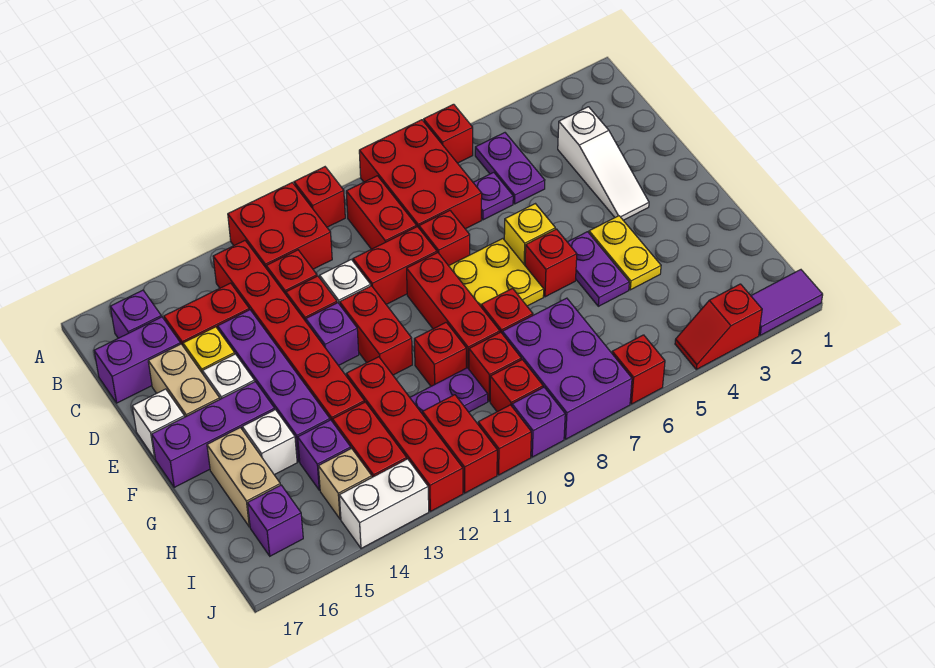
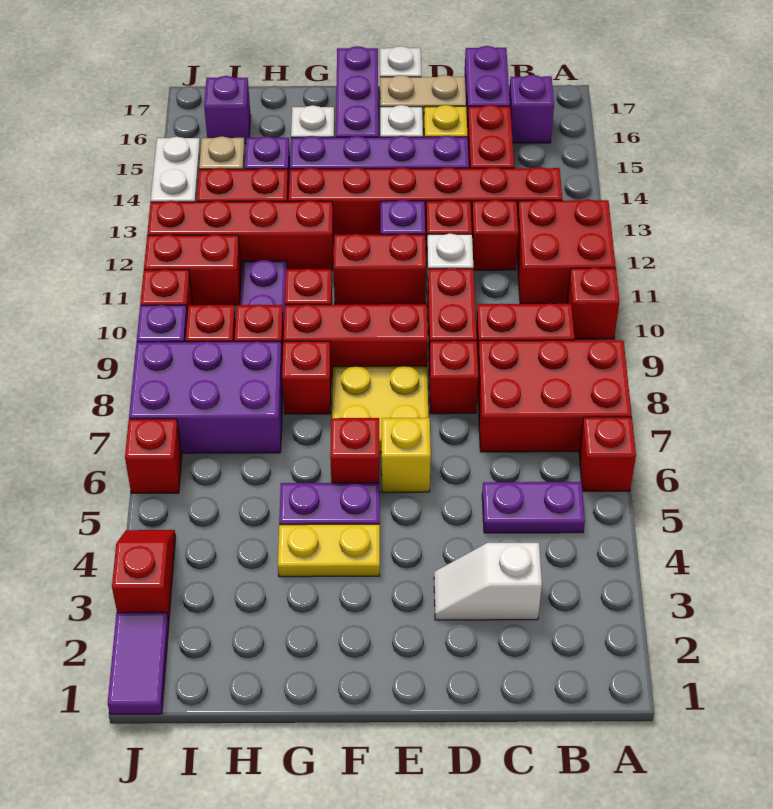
white slope C3:E3 level 1 top C -> white slope C3:D3 level 1 top C
purple plate C6 level 1 -> none
tan brick G16:H16 level 1 -> none

